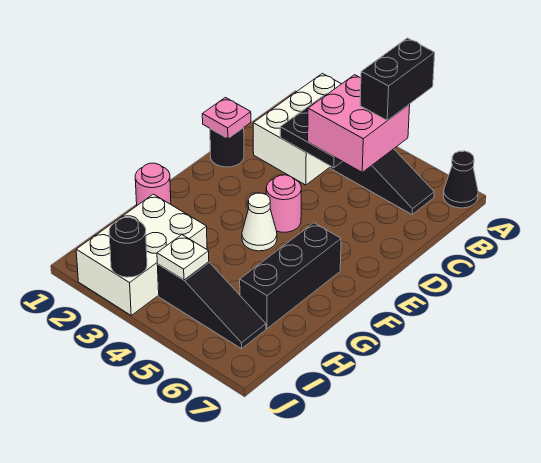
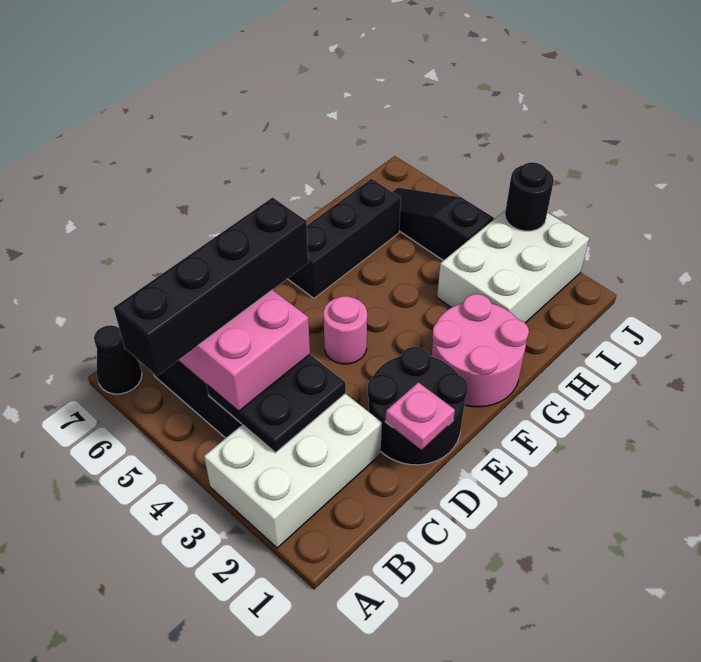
black brick A5:B5 level 4 -> black brick A5:D5 level 4
black round brick D1 level 1 -> black round brick D1:E2 level 1
white cone F4 level 1 -> none
pink round brick G1 level 1 -> pink round brick F1:G2 level 1
white plate I4 level 2 -> none

